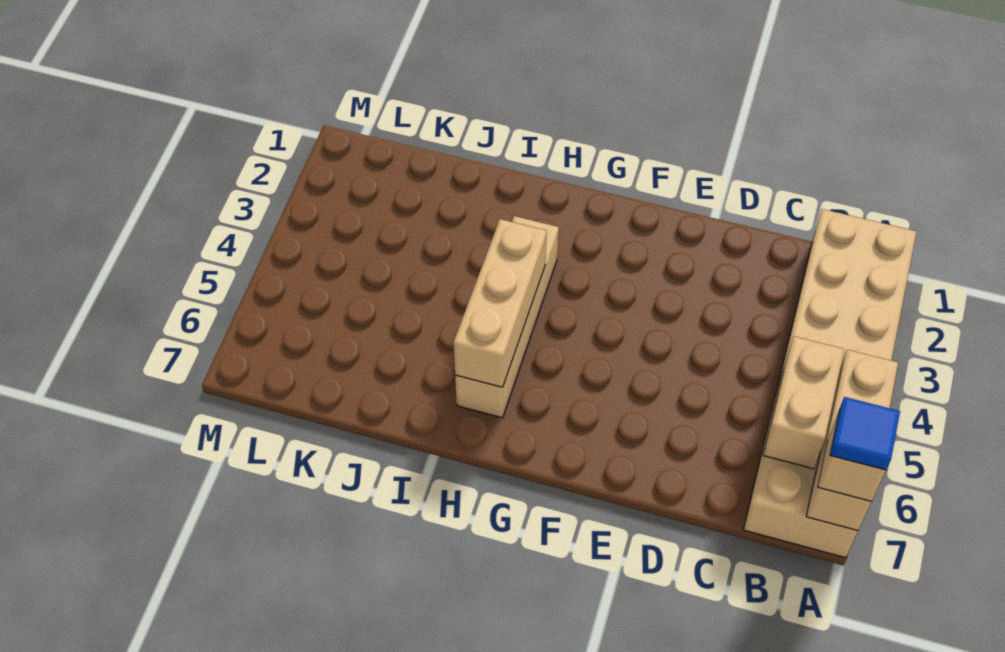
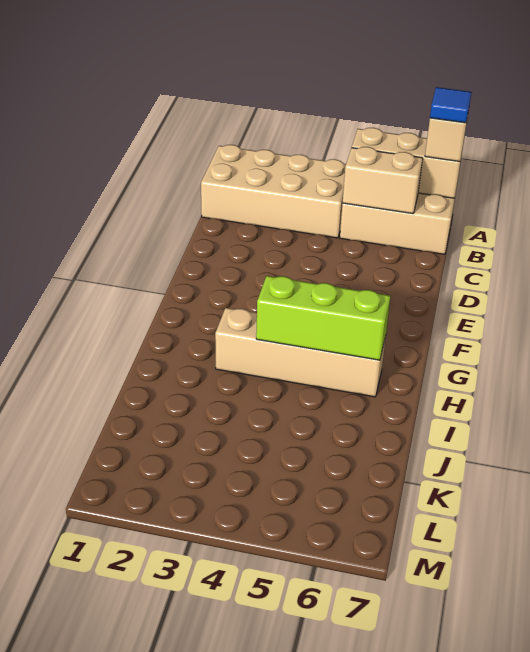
tan brick H4:H6 level 2 -> lime brick H4:H6 level 2

